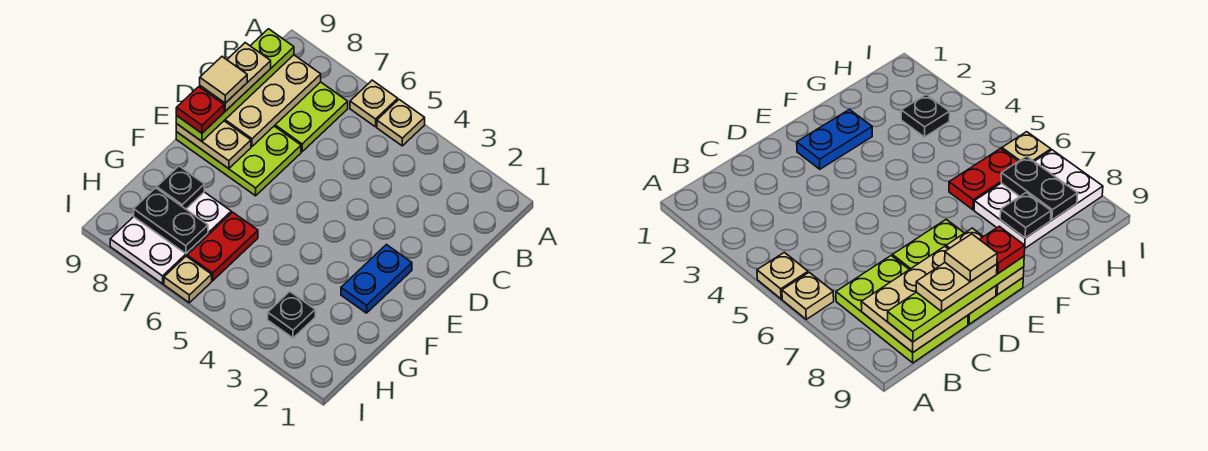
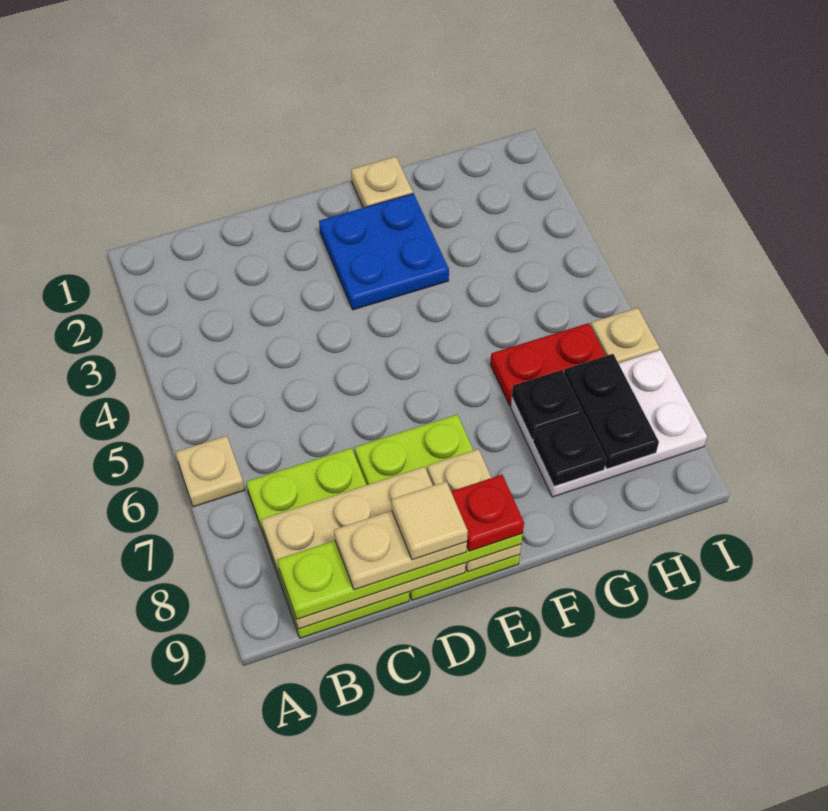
tan plate A5 level 1 -> tan plate F1 level 1
blue plate E2:F2 level 1 -> blue plate E2:F3 level 1
black plate H3 level 1 -> black plate G7 level 2

